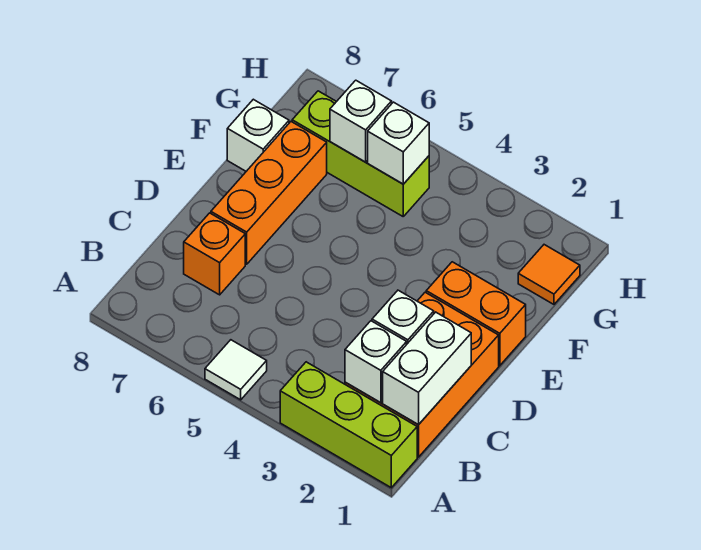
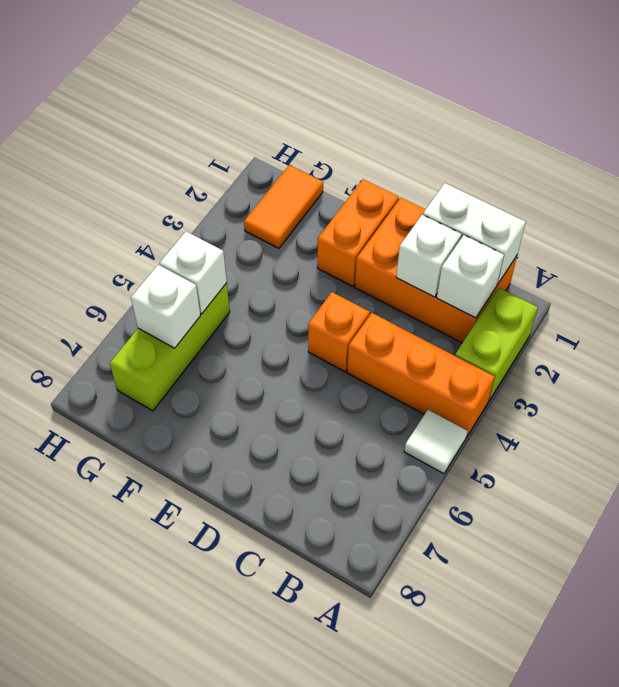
lime brick A1:A3 level 1 -> lime brick A2:A3 level 1
orange brick C7 level 1 -> orange brick D4 level 1
orange brick D7:F7 level 1 -> orange brick A4:C4 level 1
white brick F8 level 1 -> none
orange tile G1 level 1 -> orange tile G1:G2 level 1

